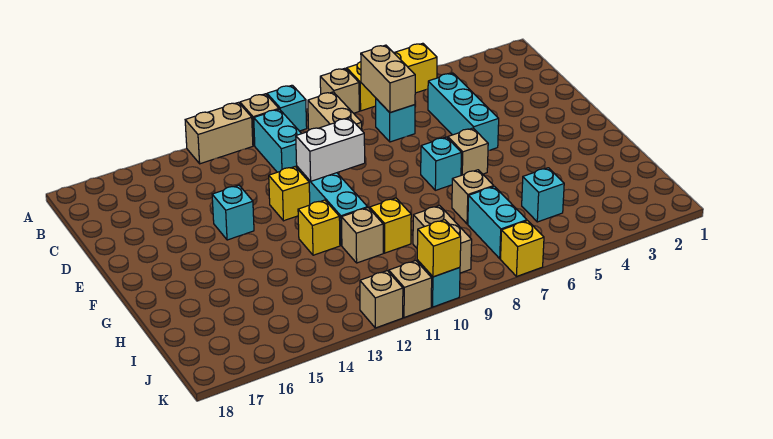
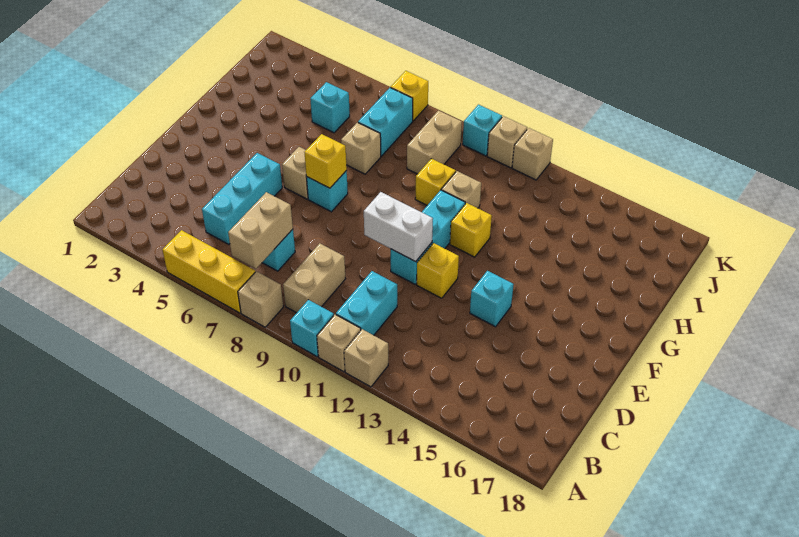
tan brick A12:A13 level 1 -> tan brick A12 level 1
yellow brick K10 level 2 -> yellow brick F7 level 2

